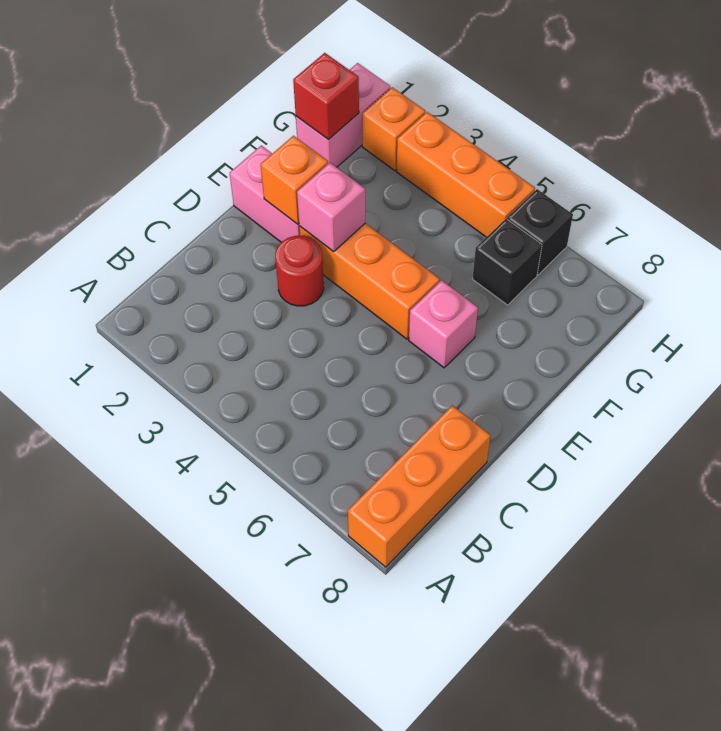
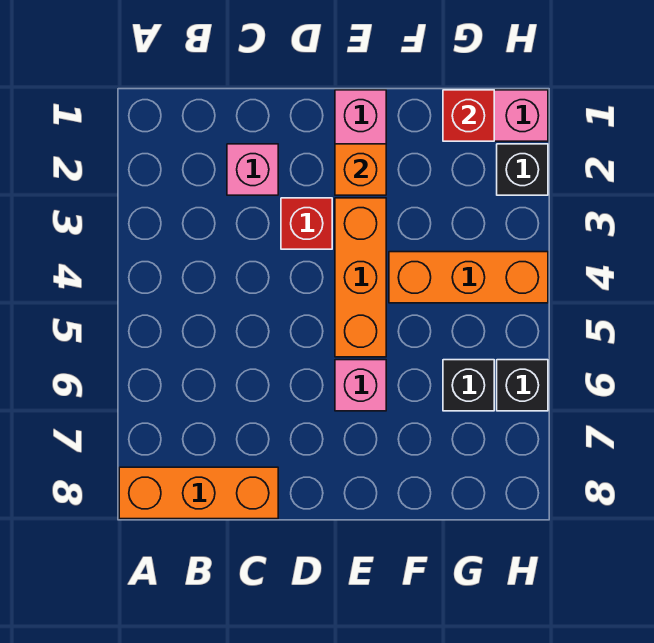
red round brick D3 level 1 -> red brick D3 level 1
pink brick E3 level 2 -> pink brick C2 level 1
orange brick H2 level 1 -> black brick H2 level 1
orange brick H3:H5 level 1 -> orange brick F4:H4 level 1

